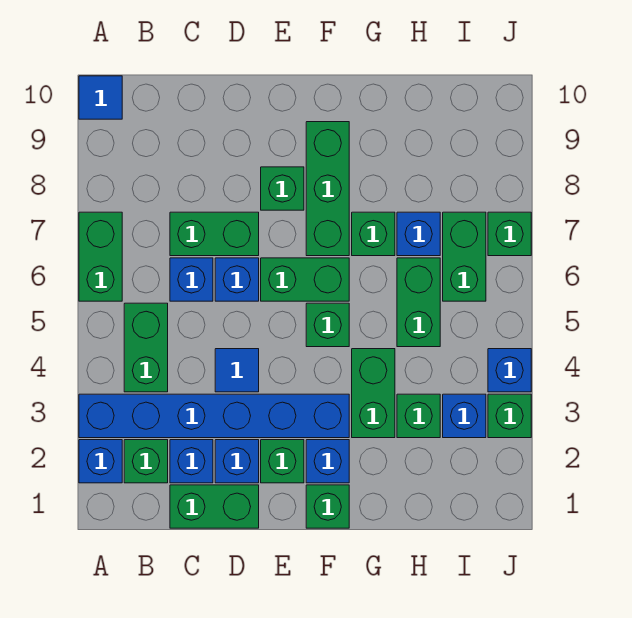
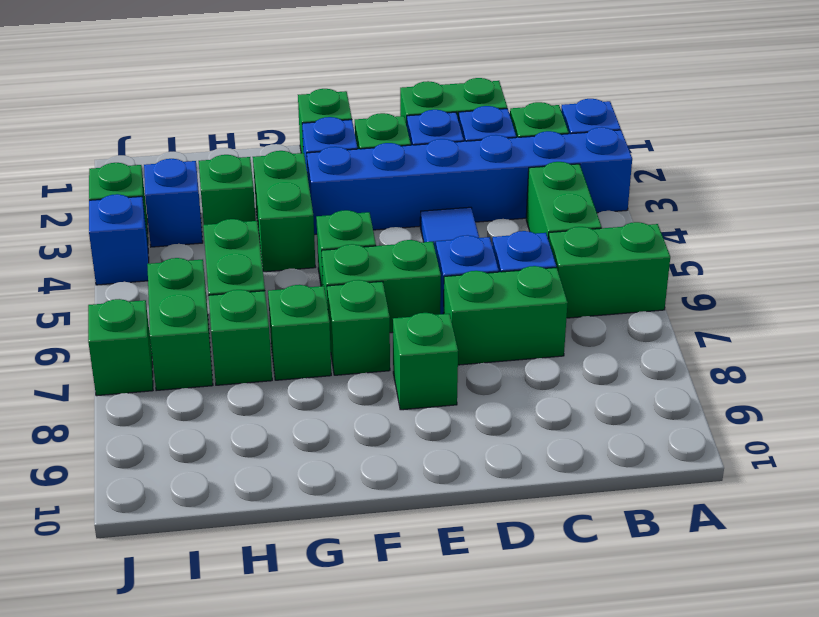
green brick A6:A7 level 1 -> green brick A6:B6 level 1
blue tile A10 level 1 -> none
green brick F7:F9 level 1 -> green brick F7 level 1
blue brick H7 level 1 -> green brick H7 level 1

